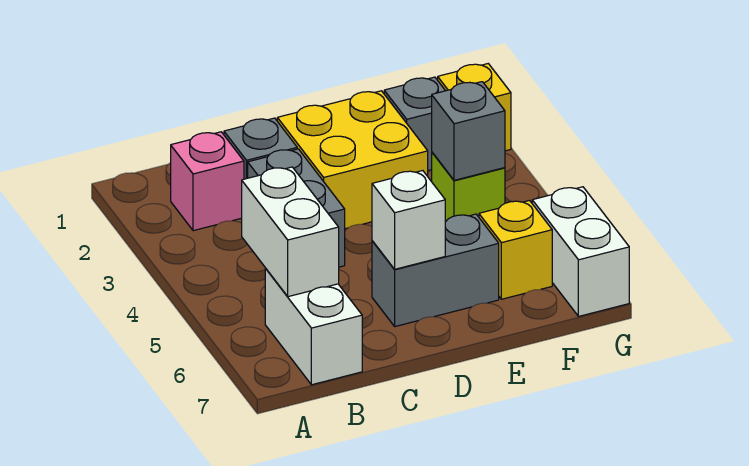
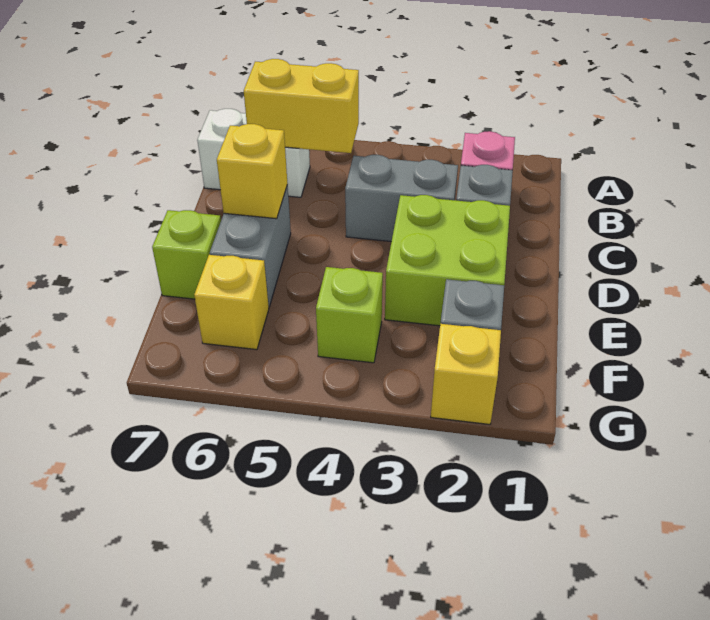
white brick B5:B6 level 2 -> yellow brick B5:B6 level 2
yellow brick D2:E3 level 1 -> lime brick D2:E3 level 1
white brick D6 level 2 -> yellow brick D6 level 2
none -> lime brick E7 level 1
grey brick F4 level 2 -> none
white brick G6:G7 level 1 -> none

